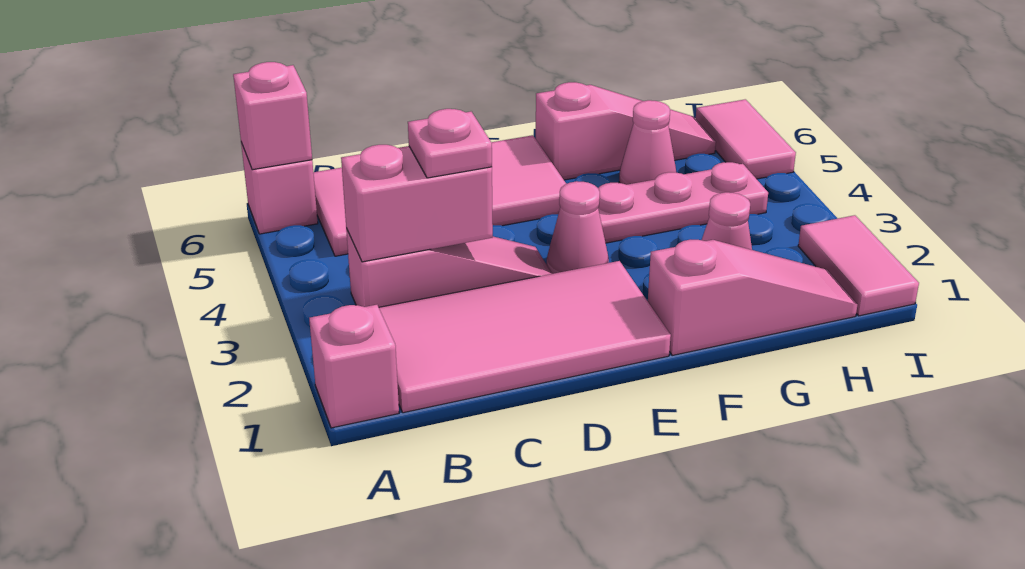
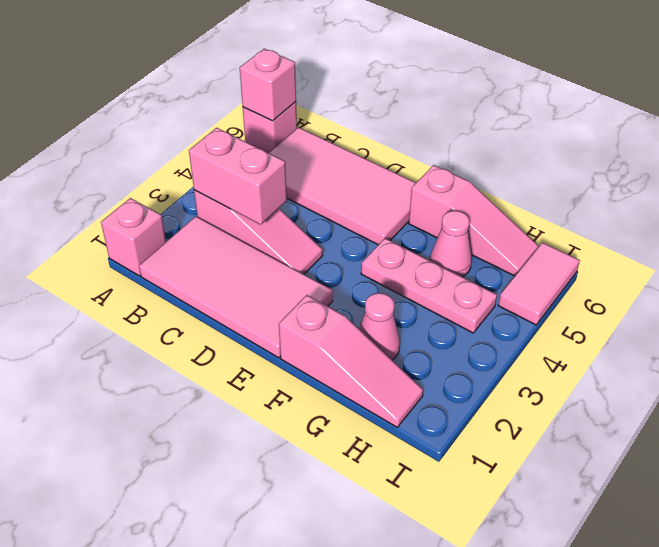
pink plate C3 level 3 -> none
pink cone E3 level 1 -> none
pink tile I1:I2 level 1 -> none

